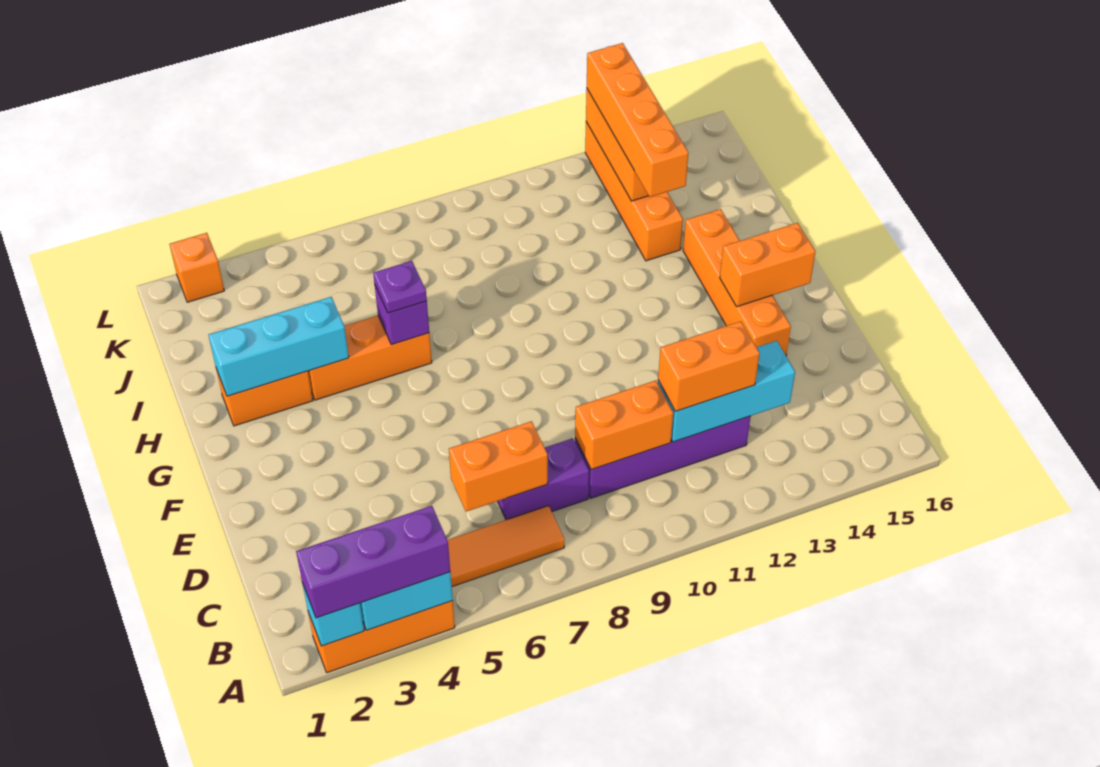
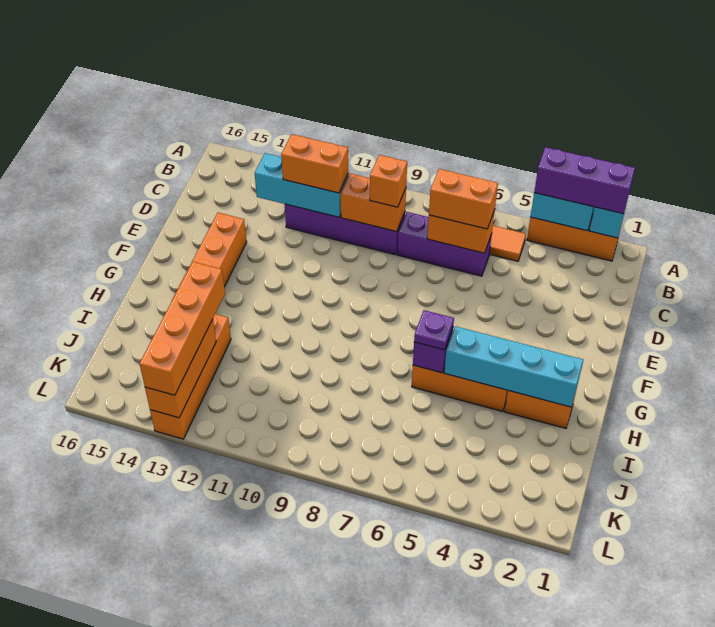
purple brick C7:C8 level 1 -> purple brick C6:C8 level 1
orange brick F14:F15 level 2 -> orange brick C6:C7 level 3
cyan brick H2:H4 level 2 -> cyan brick H2:H5 level 2
orange brick L2 level 1 -> orange brick C9 level 3

